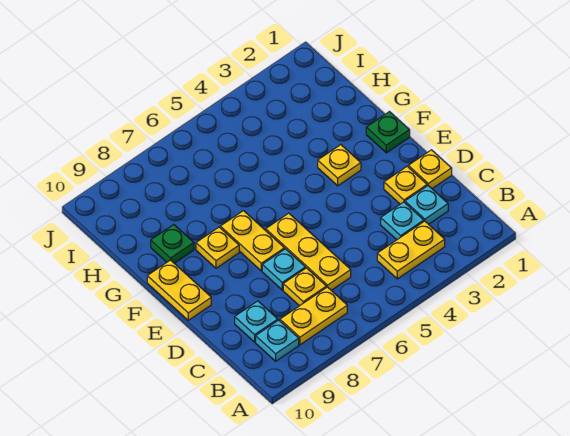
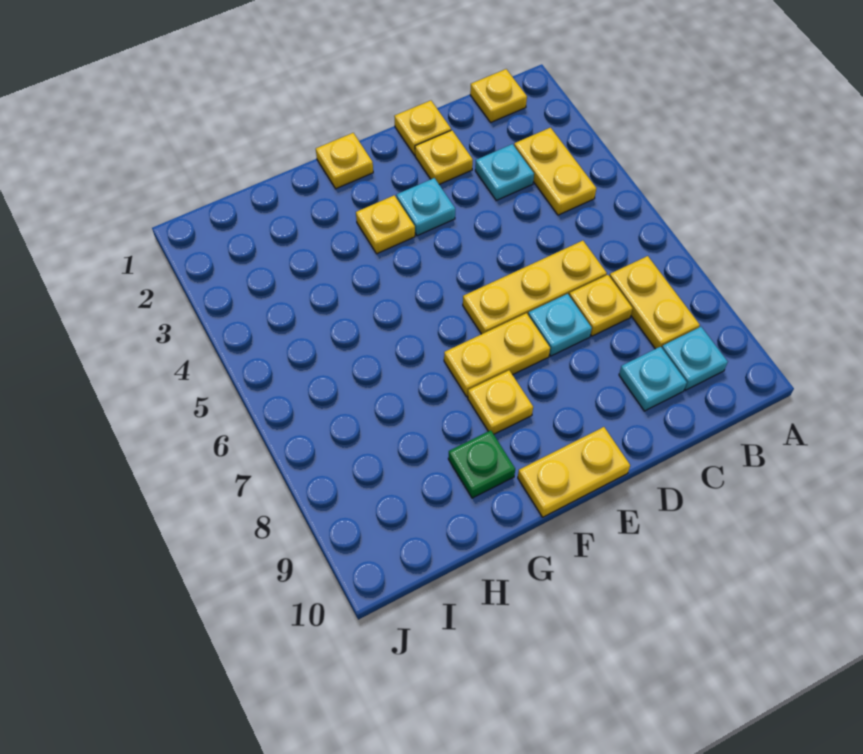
none -> yellow plate B1 level 1
cyan plate C2 level 1 -> cyan plate E3 level 1
green plate F1 level 1 -> yellow plate F1 level 1

